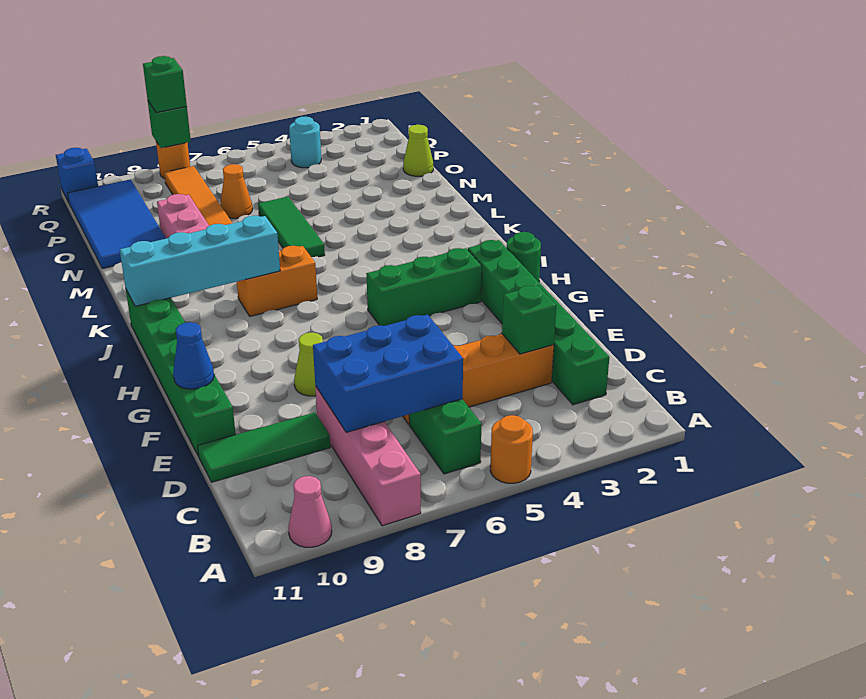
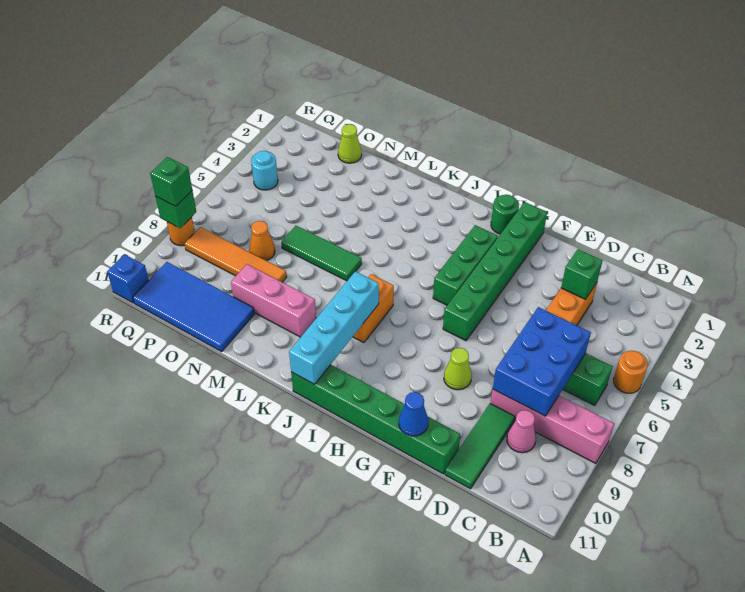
pink cone A10 level 1 -> pink cone C9 level 1
green brick C2:H2 level 1 -> green brick G1:G6 level 1

